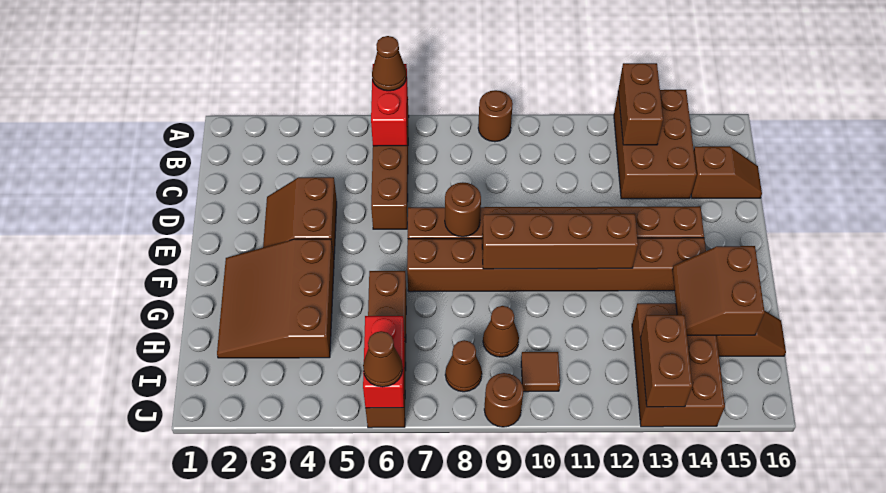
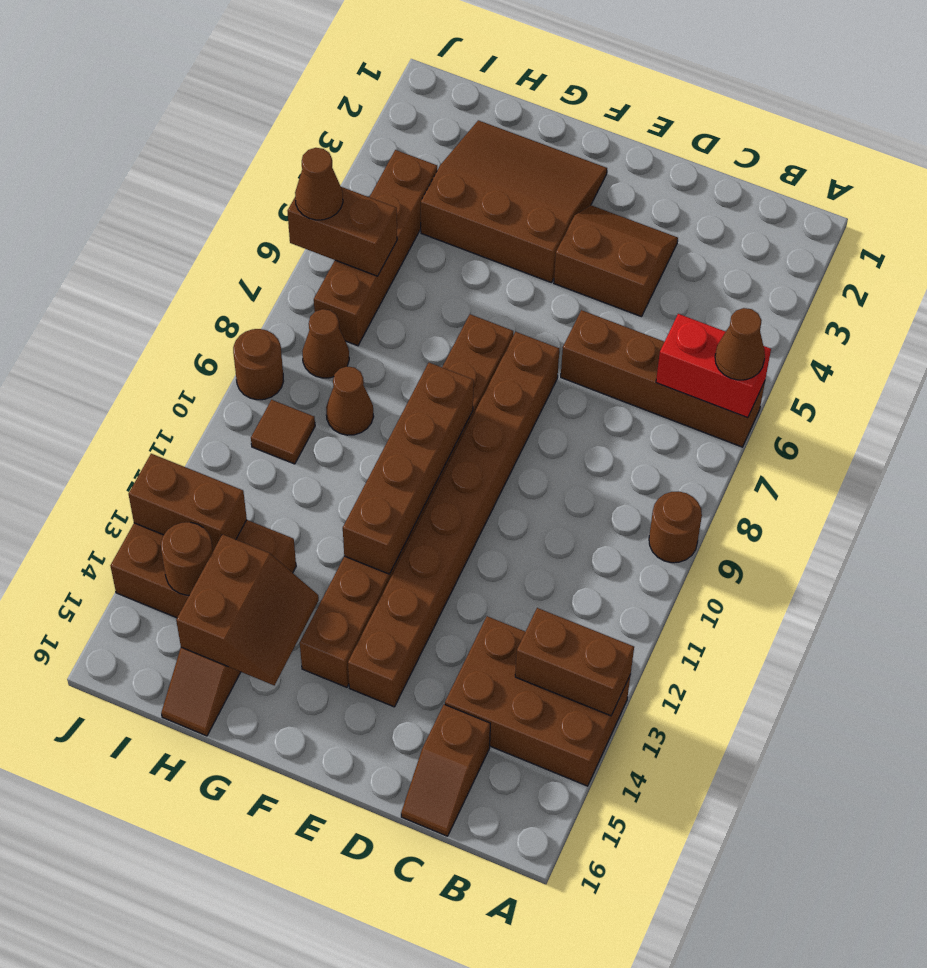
brown round brick E8 level 2 -> brown round brick I14 level 2
brown brick G6:J6 level 1 -> brown brick I4:I7 level 1
brown slope G14:H15 level 2 top 15 -> brown slope G14:H15 level 2 top H
red brick I6:J6 level 2 -> brown brick I6:J6 level 2

